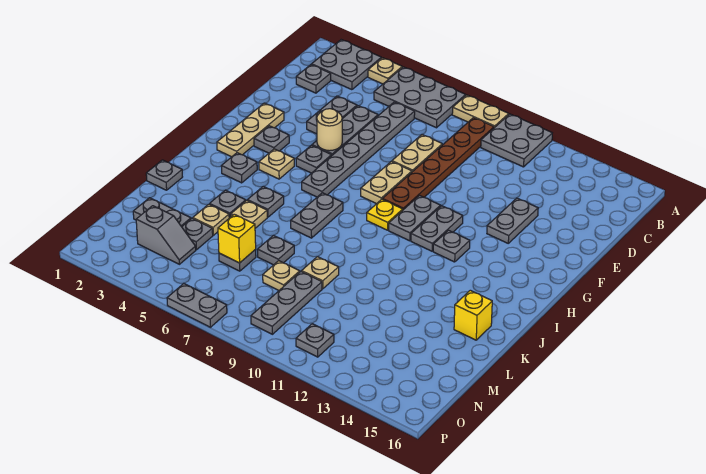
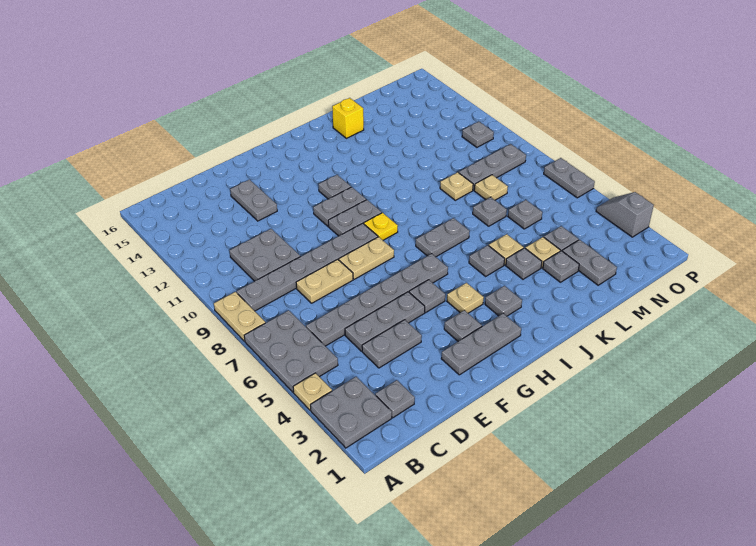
grey plate A10:B11 level 1 -> grey plate C10:D11 level 1
brown plate B9:G9 level 1 -> grey plate B9:G9 level 1
grey plate E13:F13 level 1 -> grey plate E13:E14 level 1
tan plate F2:H2 level 1 -> grey plate F2:H2 level 1
tan round brick F5 level 2 -> none
grey plate K1 level 1 -> grey plate L3 level 1
yellow brick M6 level 2 -> none
grey slope N3:N4 level 1 top 3 -> grey slope P3:P4 level 1 top 3

